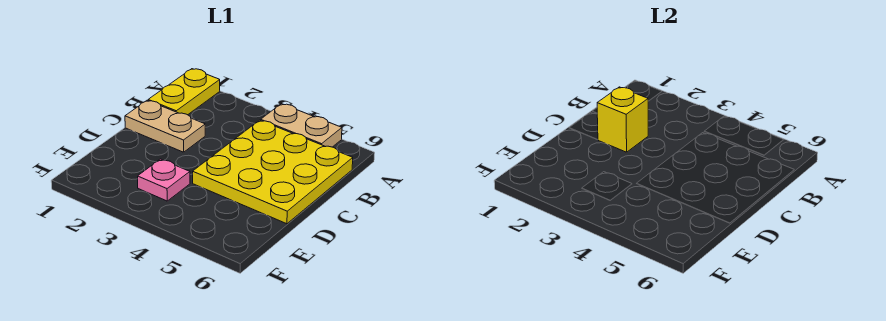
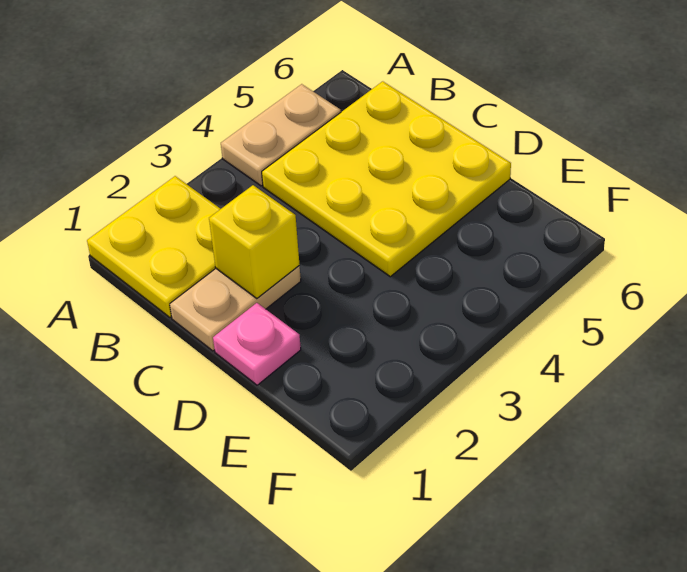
yellow plate A1:B1 level 1 -> yellow plate A1:B2 level 1
pink plate E3 level 1 -> pink plate D1 level 1

